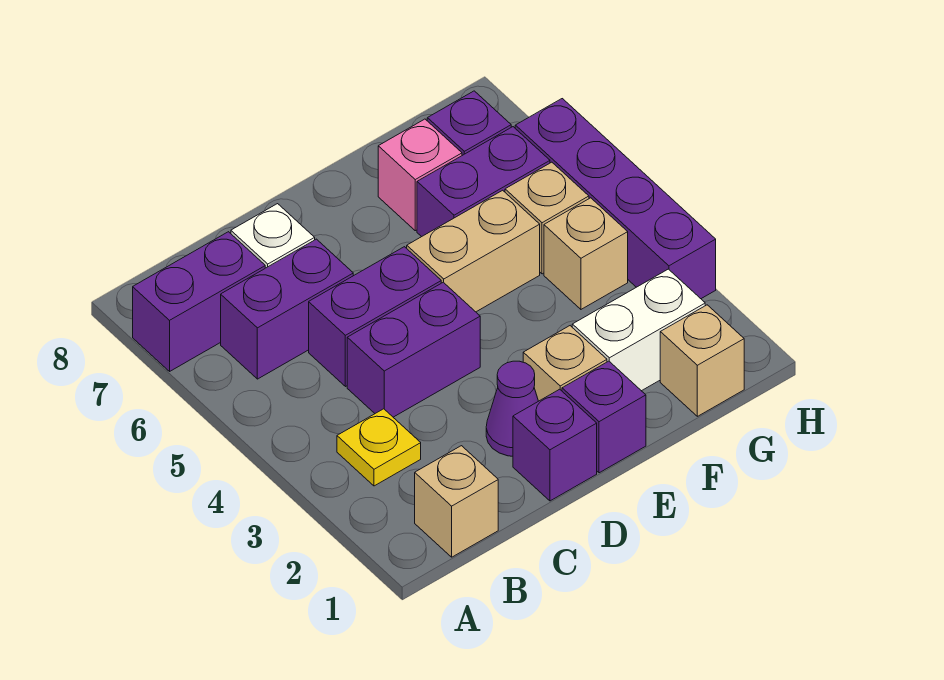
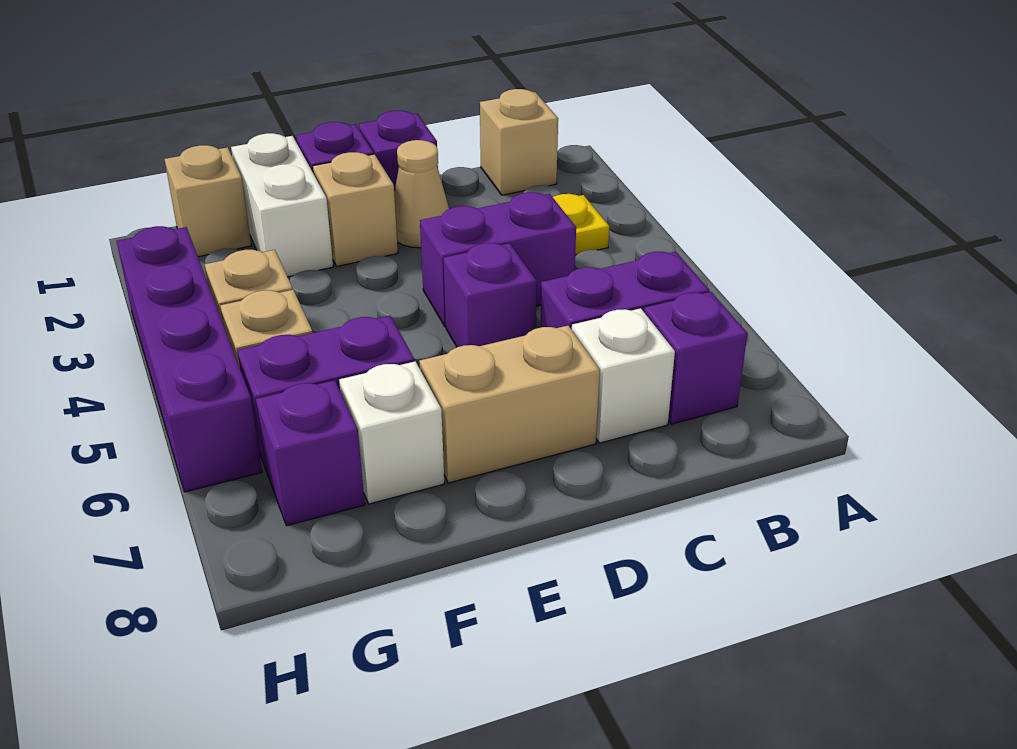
purple brick A7:B7 level 1 -> purple brick B7 level 1
purple brick C5:D5 level 1 -> purple brick D5 level 1
purple cone D2 level 1 -> tan cone D2 level 1
tan brick E5:F5 level 1 -> tan brick D7:E7 level 1
white brick F2:G2 level 1 -> white brick F1:F2 level 1
pink brick F7 level 1 -> white brick F7 level 1

